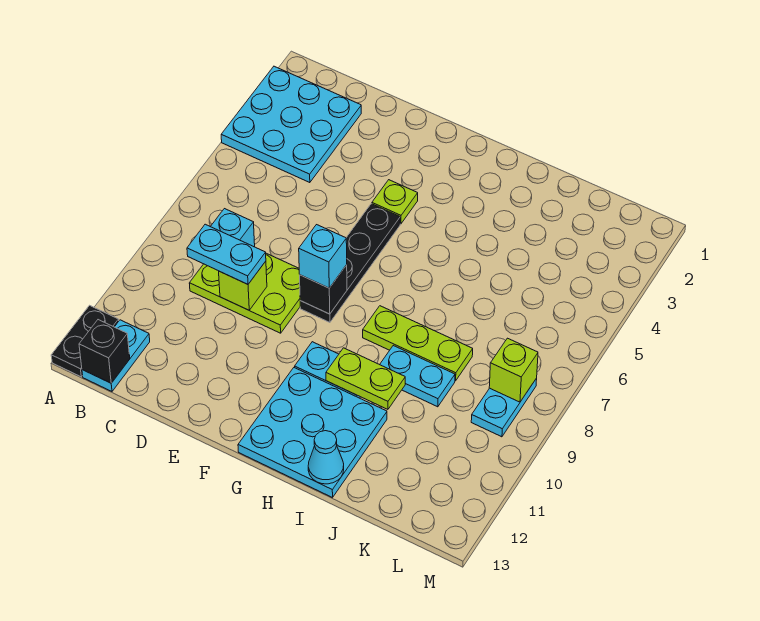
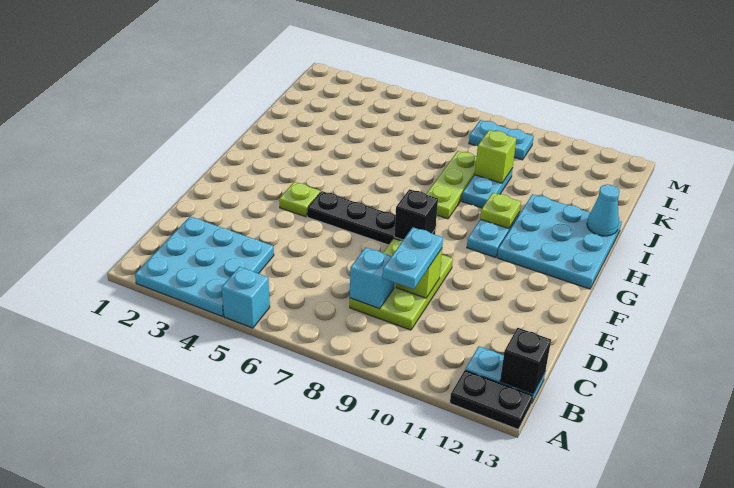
cyan brick F8 level 3 -> cyan brick A5 level 1
lime plate H10:I10 level 2 -> lime plate H10 level 2
lime brick L8 level 2 -> lime brick J9 level 2

